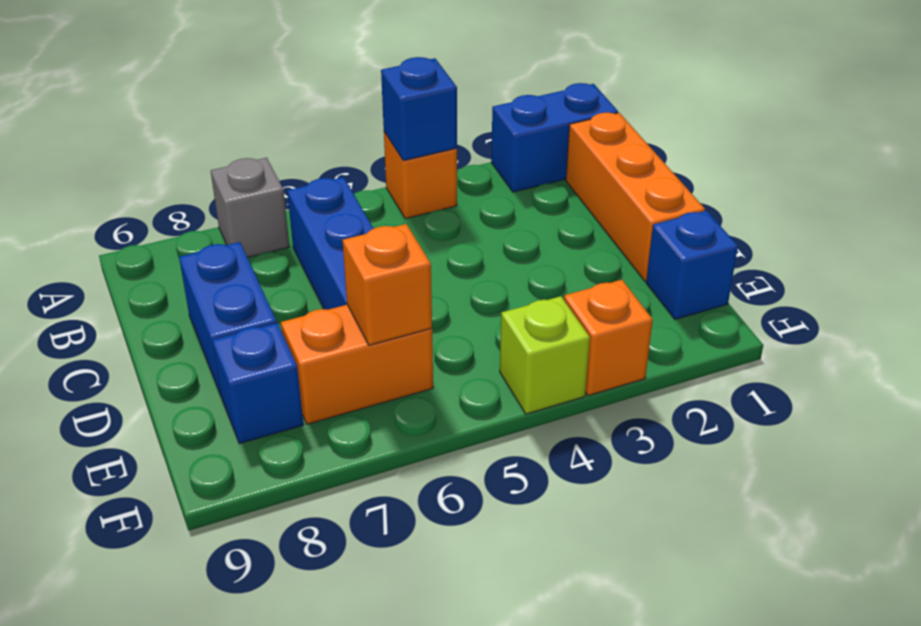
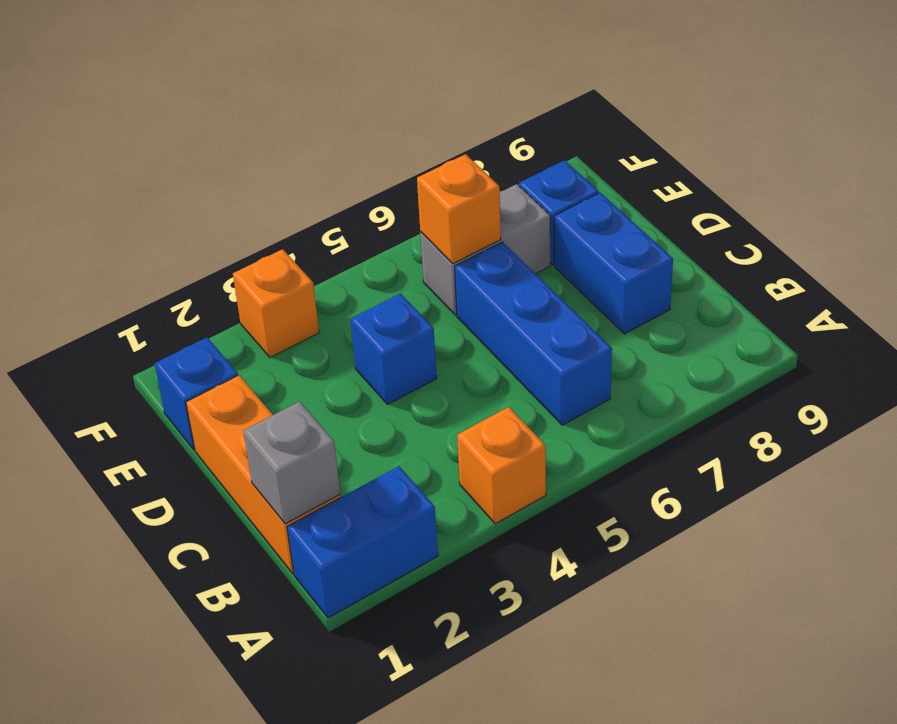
blue brick A4 level 2 -> blue brick D4 level 1
grey brick A7 level 1 -> grey brick B1 level 2
orange brick E6:E7 level 1 -> grey brick E6:E7 level 1
lime brick F4 level 1 -> none

